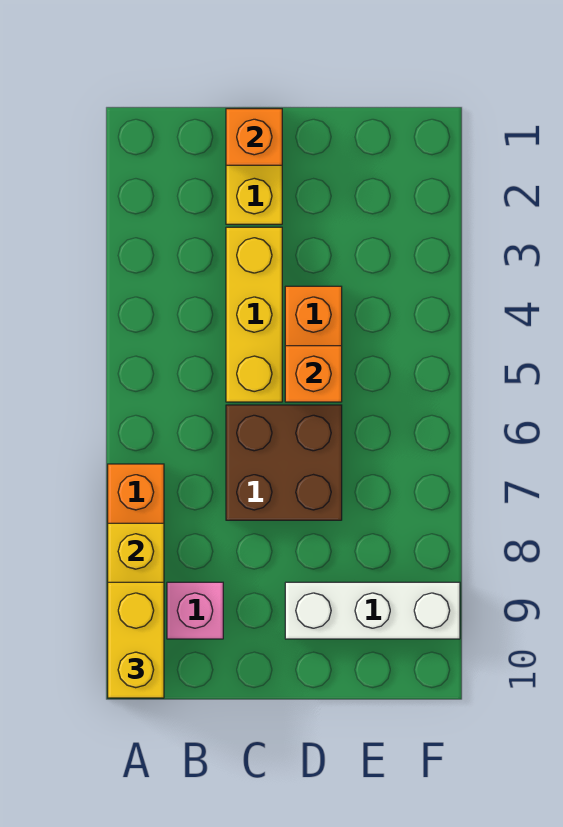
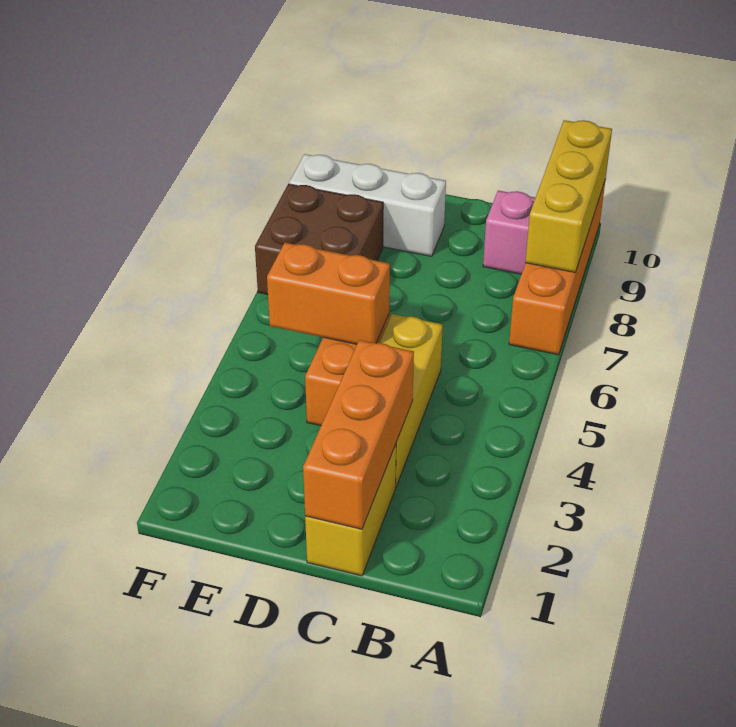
yellow brick A9:A10 level 3 -> none
orange brick C1 level 2 -> orange brick C1:C3 level 2
brown brick C6:D7 level 1 -> brown brick E7:F8 level 1
orange brick D5 level 2 -> orange brick D5:E5 level 2

